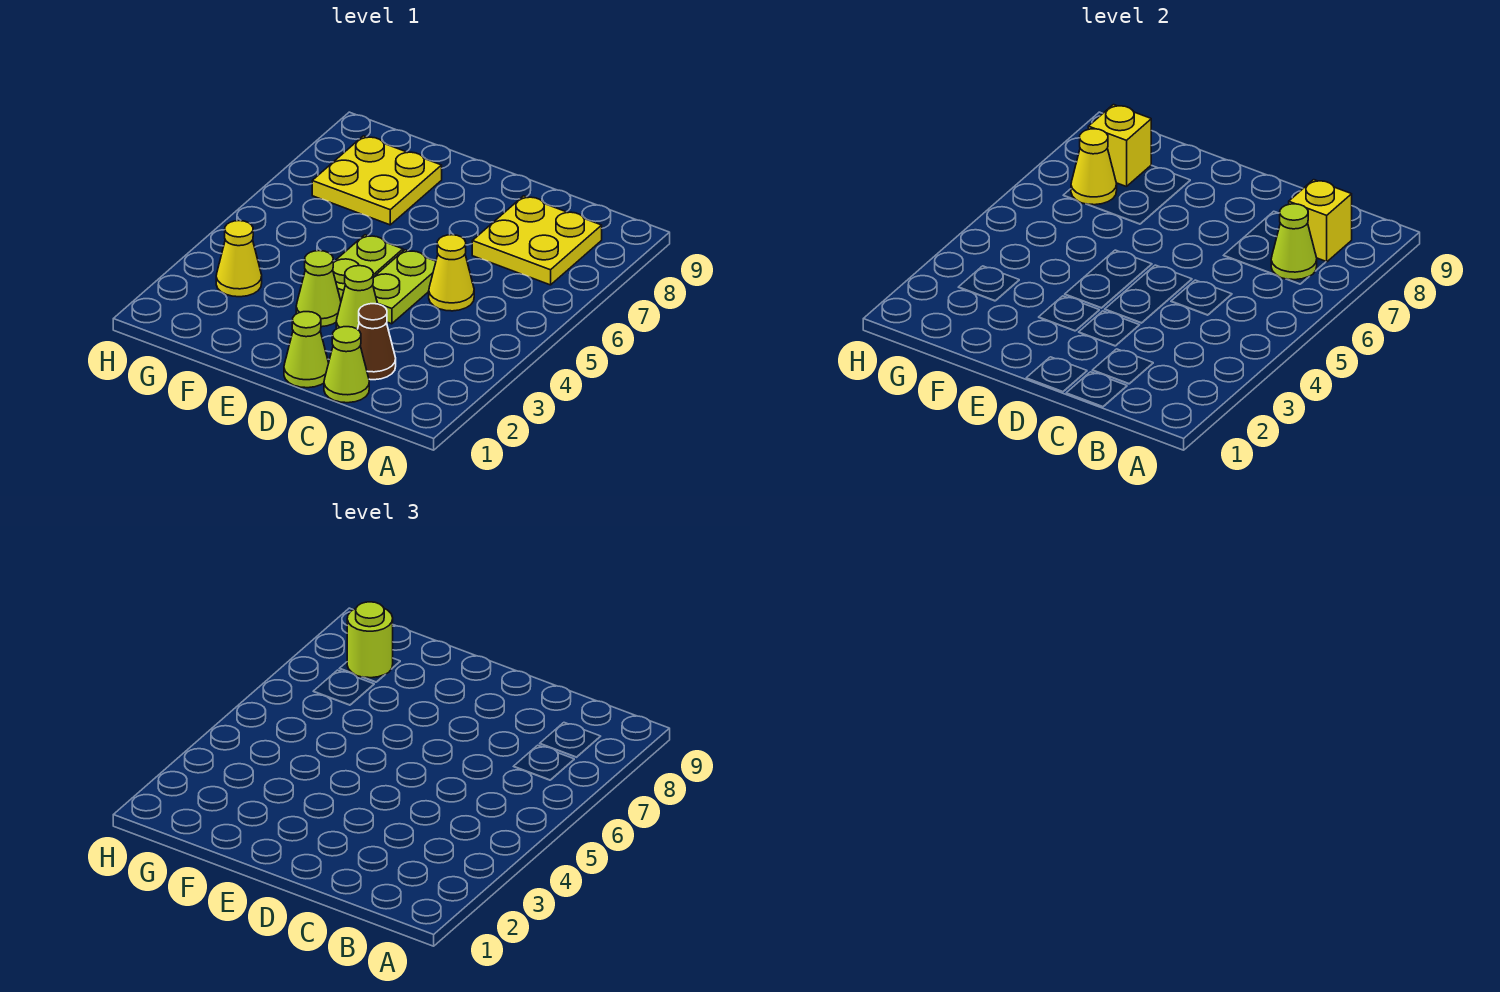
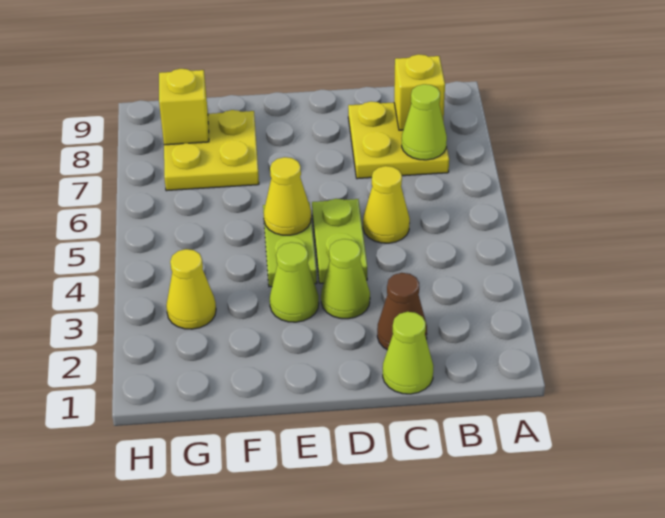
lime cone D1 level 1 -> none
yellow cone G7 level 2 -> yellow cone E5 level 2
lime round brick G8 level 3 -> none

